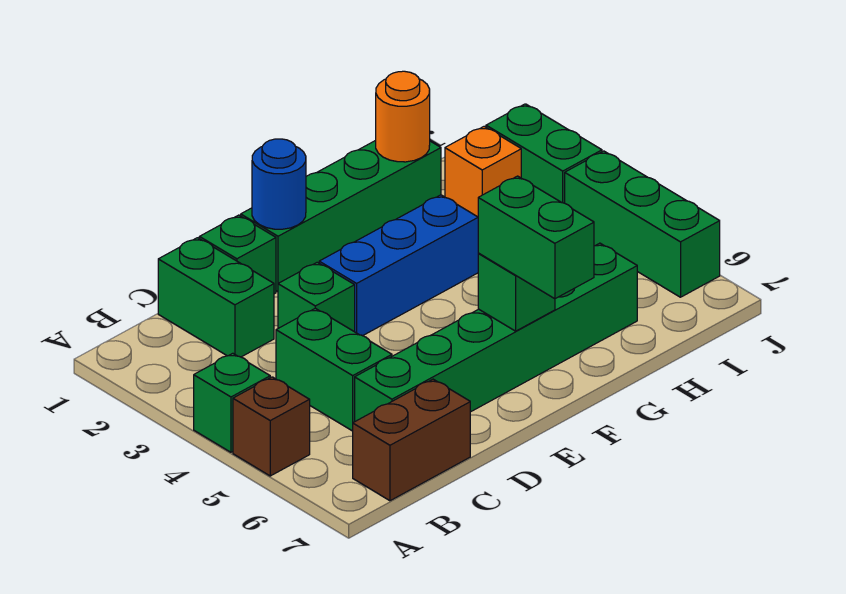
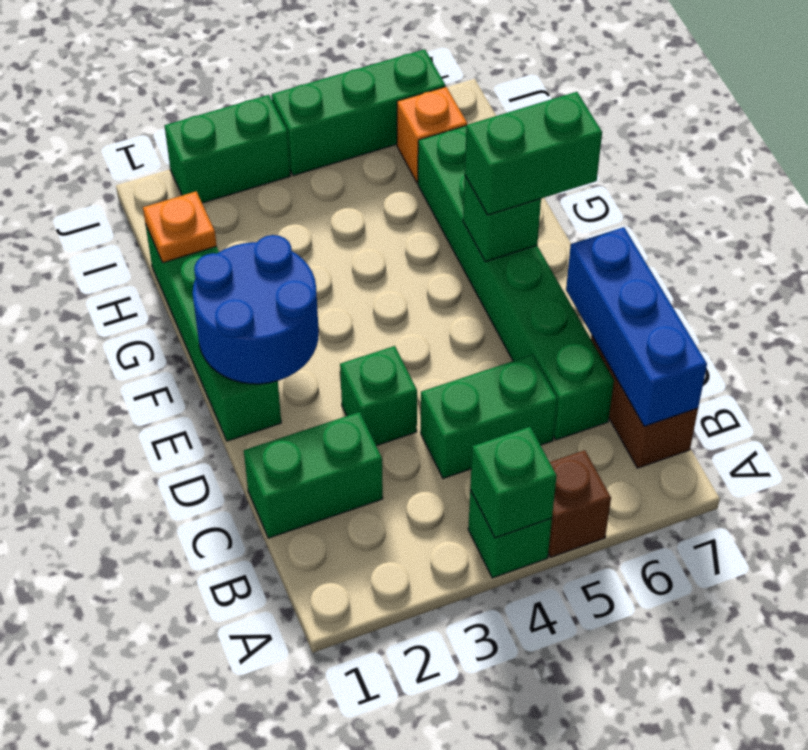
green brick D1 level 1 -> green brick A4 level 2
blue round brick E1 level 2 -> blue round brick E1:F2 level 2
blue brick E3:G3 level 1 -> blue brick B7:D7 level 2
orange round brick H1 level 2 -> orange plate H1 level 2
orange brick I2 level 1 -> orange brick I6 level 1

